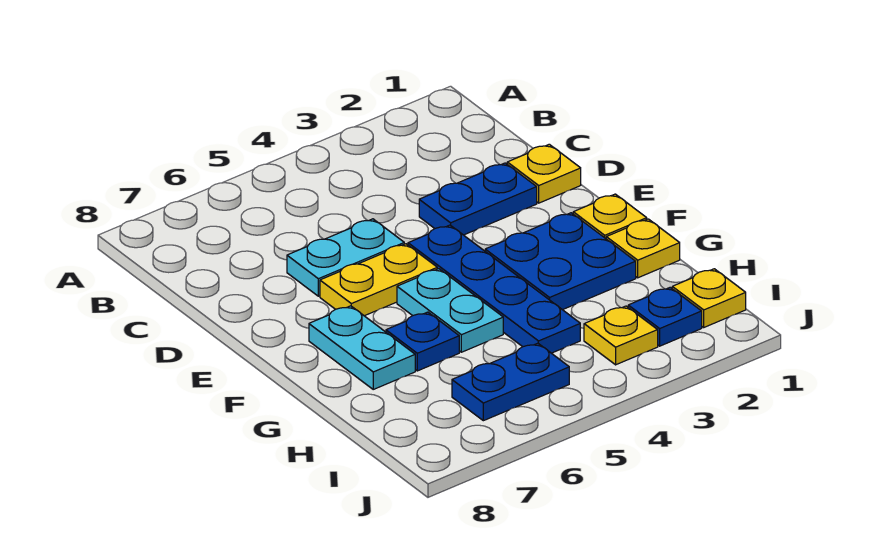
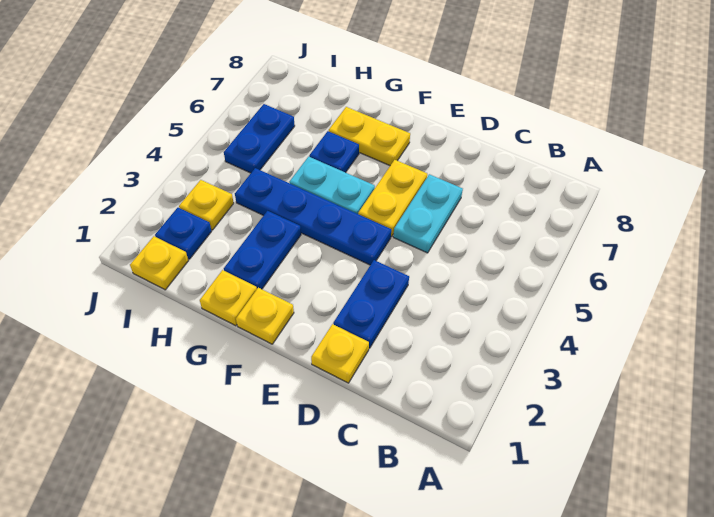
blue plate F2:G3 level 1 -> blue plate G2:G3 level 1
cyan plate F7:G7 level 1 -> yellow plate F7:G7 level 1

